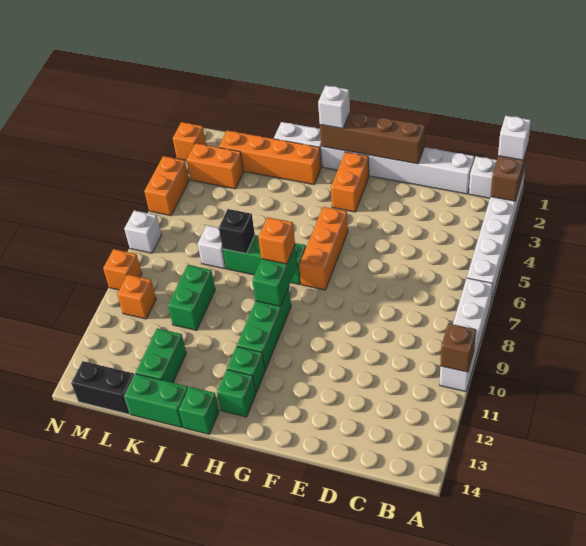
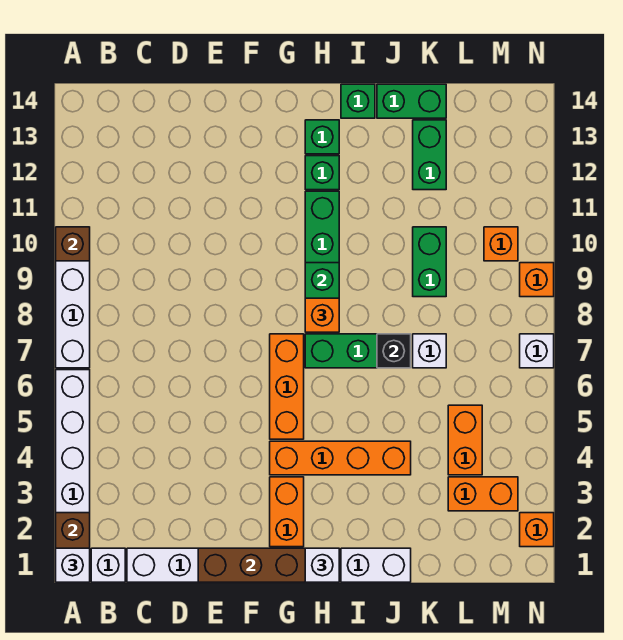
orange brick I2:L2 level 1 -> orange brick G4:J4 level 1
black brick L14:M14 level 1 -> none
orange brick N4:N5 level 1 -> orange brick L4:L5 level 1

